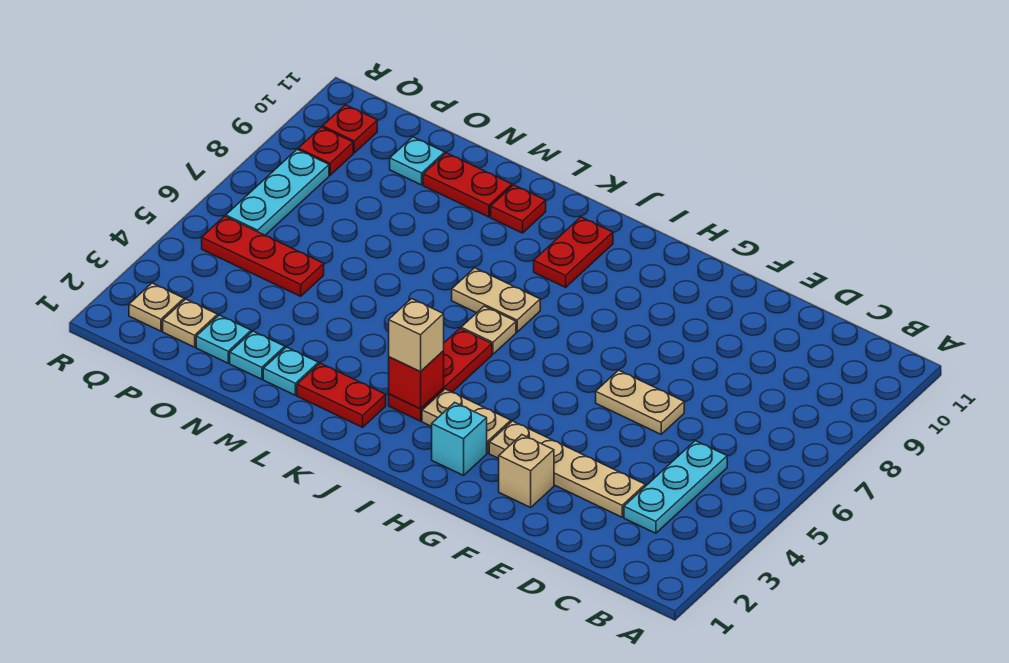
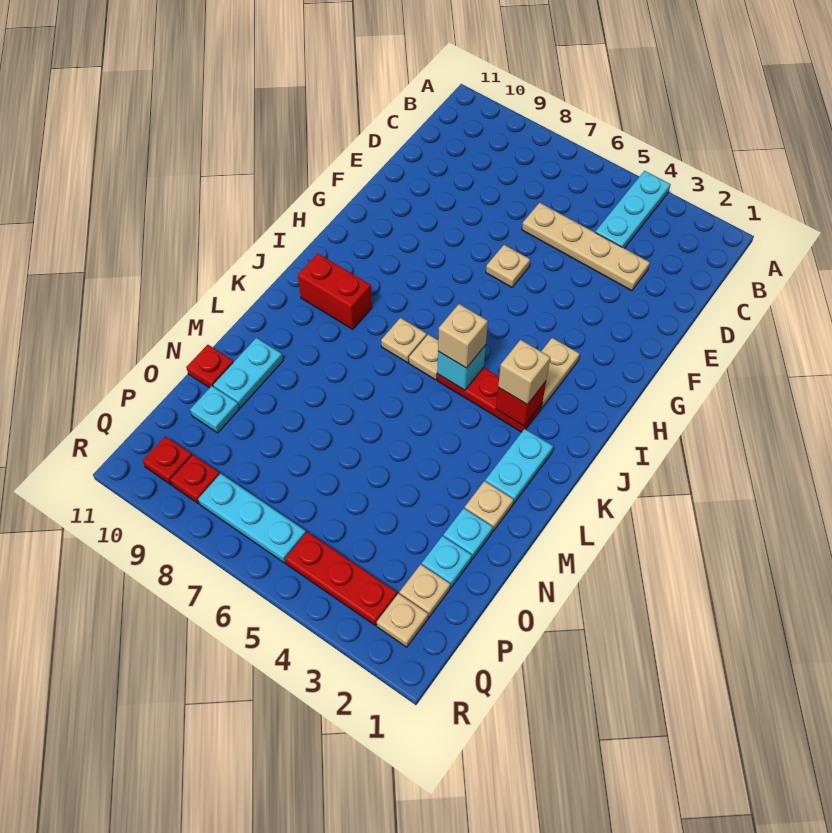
cyan plate C3:C5 level 1 -> cyan plate A4:C4 level 1
tan plate D3:G3 level 1 -> tan plate D3:D6 level 1
tan plate E6:F6 level 1 -> tan plate F6 level 1
tan brick F2 level 1 -> tan brick J5 level 3
cyan brick H2 level 1 -> cyan brick J5 level 2
tan plate J7:K7 level 1 -> tan plate J7 level 1
red plate J9:J10 level 1 -> red brick J9:J10 level 1
red plate K2:L2 level 1 -> cyan plate K2:L2 level 1
red plate L10 level 1 -> red plate N11 level 1
cyan plate M2 level 1 -> tan plate M2 level 1
red plate M10:N10 level 1 -> cyan plate M10:N10 level 1
red plate O5:Q5 level 1 -> red plate Q3:Q5 level 1

